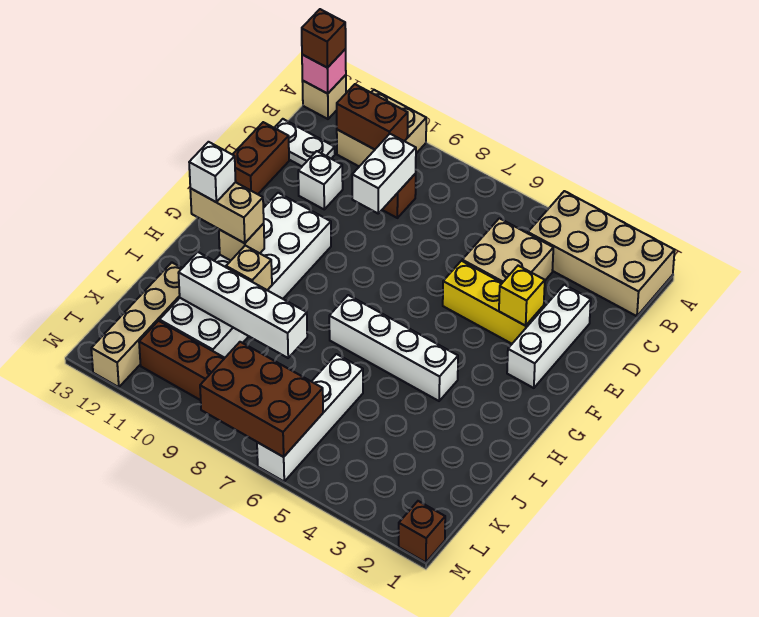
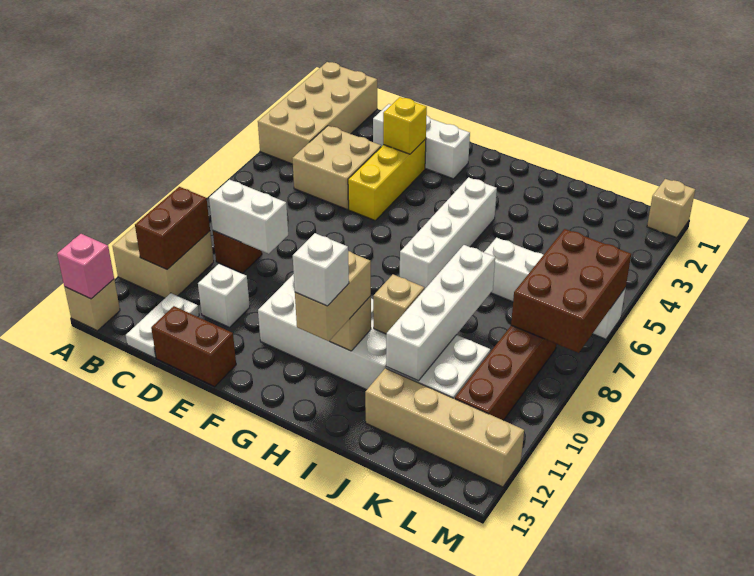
brown brick A13 level 3 -> none
brown brick M1 level 1 -> tan brick M1 level 1

